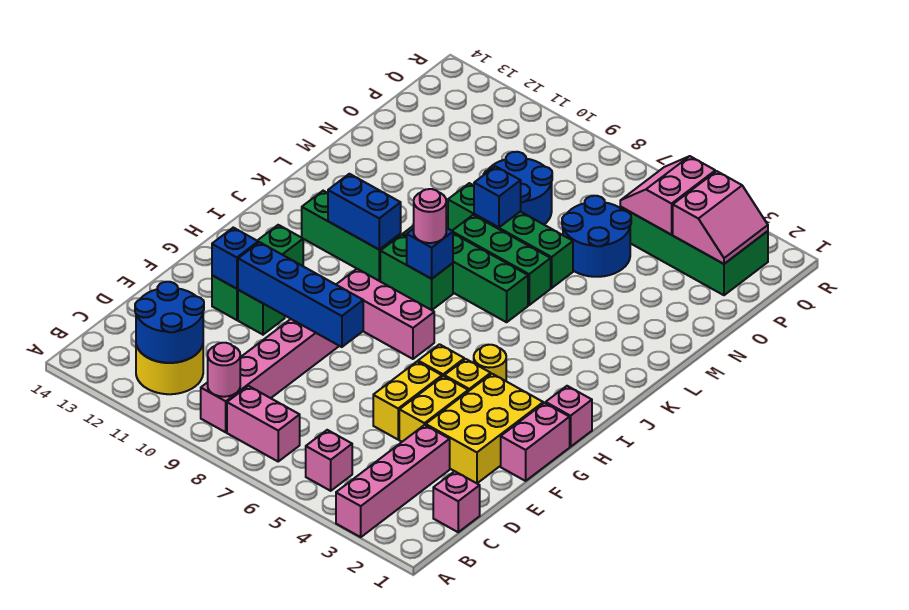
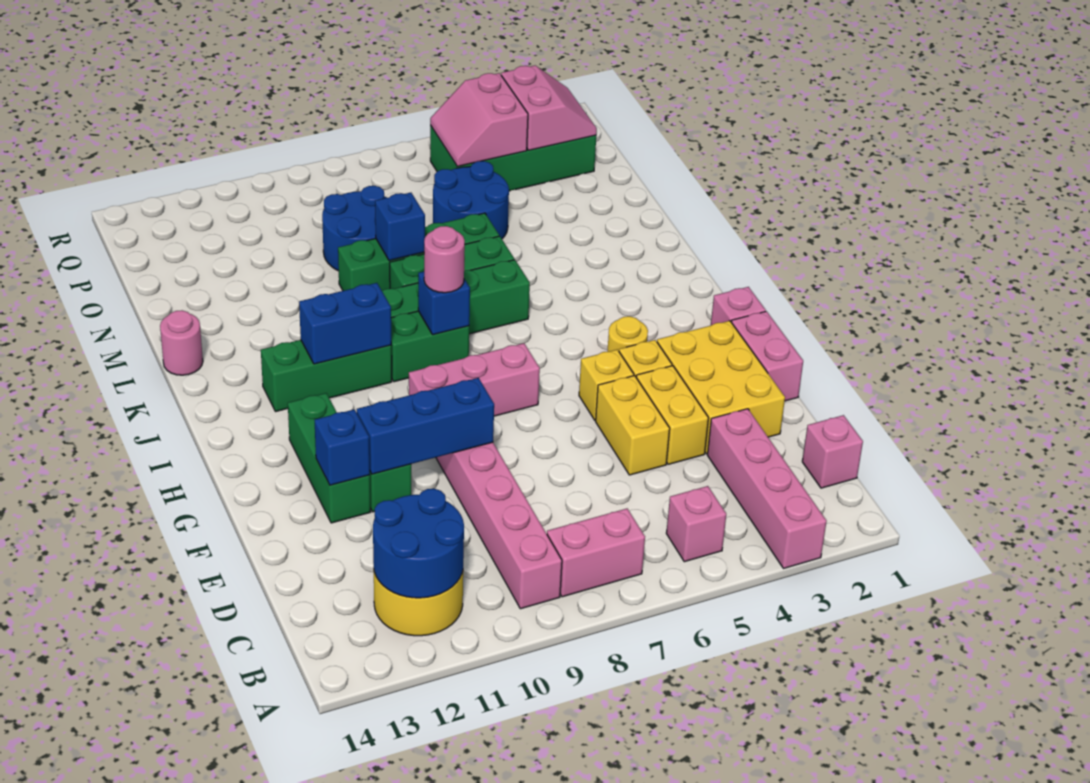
pink round brick B9 level 2 -> pink round brick L14 level 1
blue brick F8:F11 level 2 -> blue brick F9:F11 level 2

